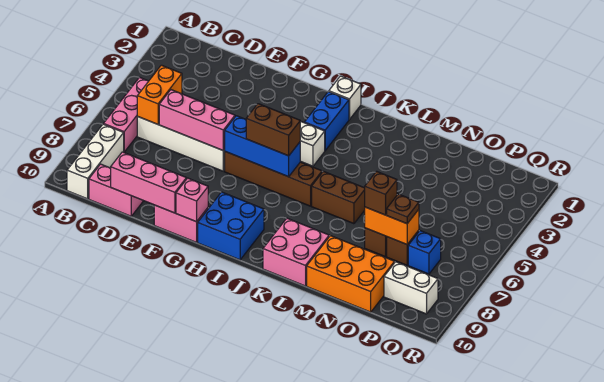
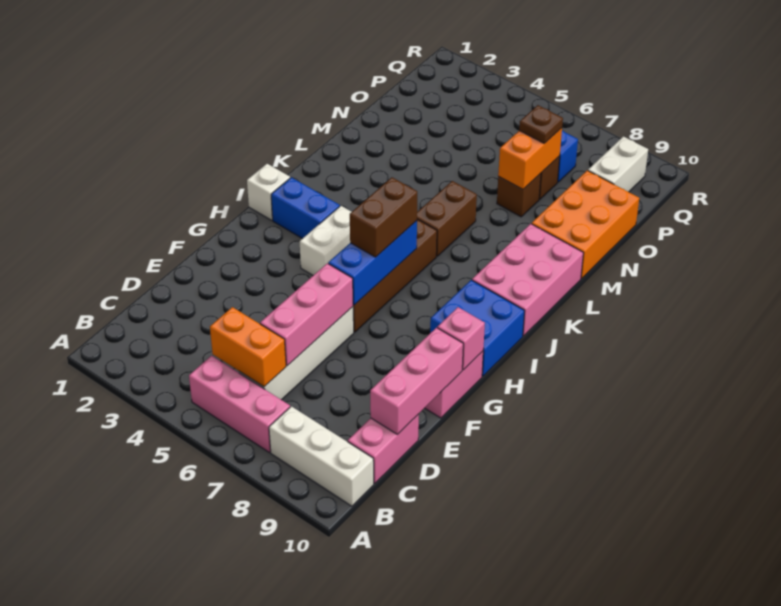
pink brick K9:L10 level 1 -> pink brick J9:L10 level 1
brown brick N7 level 3 -> none

